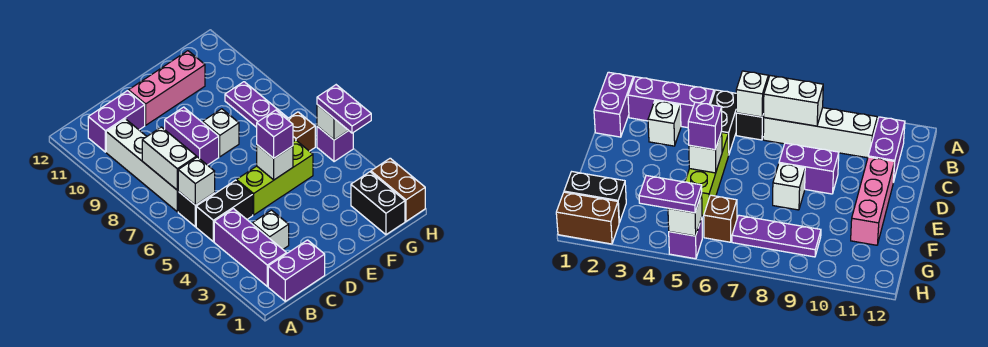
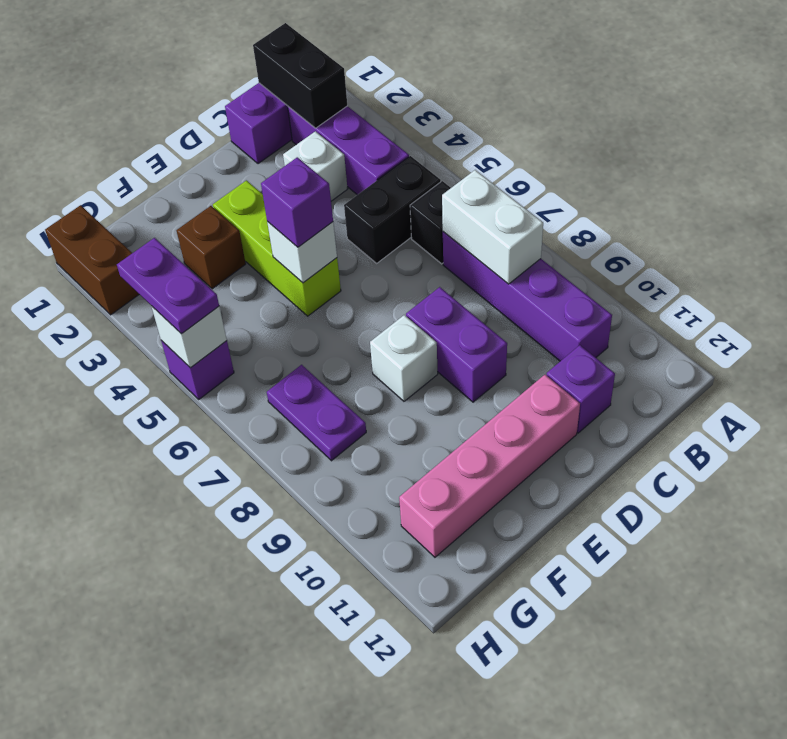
white brick B6 level 2 -> none
white brick B7:B10 level 1 -> purple brick B7:B10 level 1
purple brick B11:C11 level 1 -> purple brick C11 level 1
lime brick D5:F5 level 1 -> lime brick E3:E5 level 1
pink brick D11:F11 level 1 -> pink brick D11:G11 level 1
black brick G1:G2 level 1 -> black brick B1:B2 level 2
brown brick G6 level 1 -> brown brick F3 level 1
purple plate G7:G9 level 1 -> purple plate G7:G8 level 1

